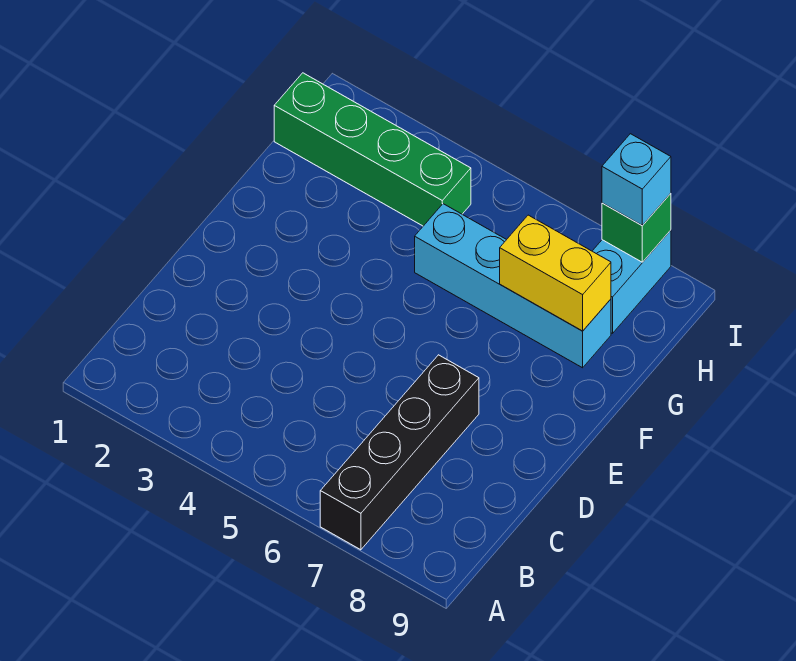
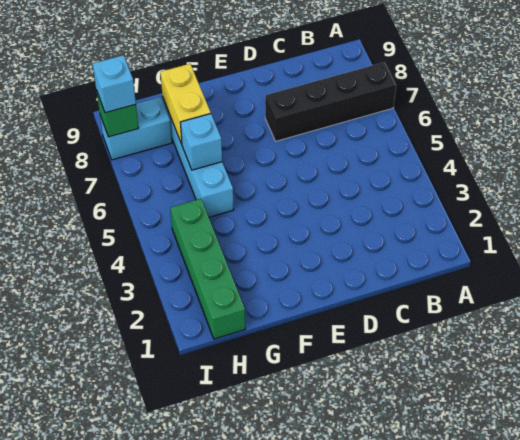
none -> cyan brick G6 level 2

